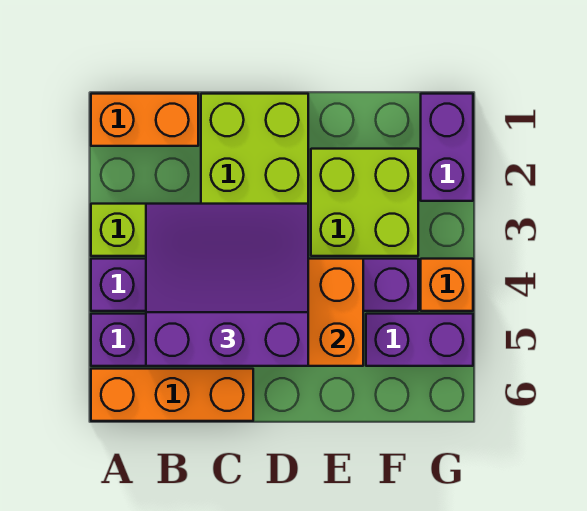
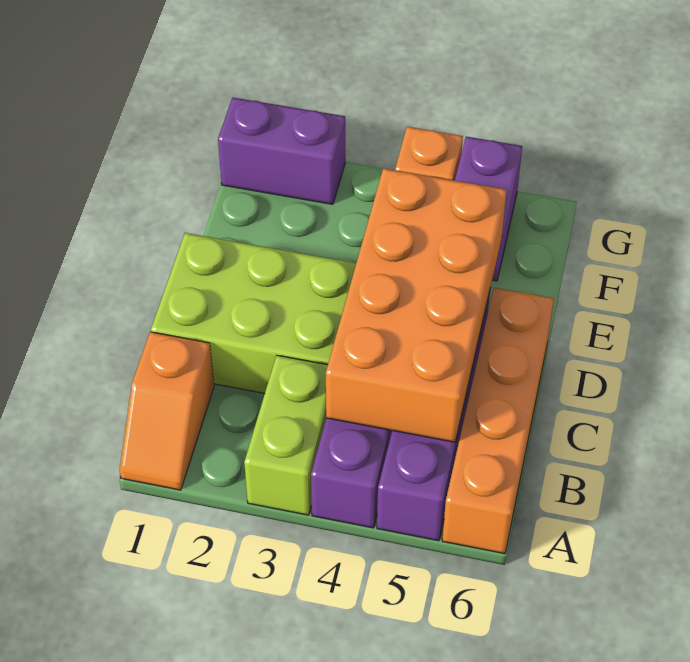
orange brick A1:B1 level 1 -> orange slope A1:B1 level 1 top B
orange brick A6:C6 level 1 -> orange brick A6:D6 level 1
purple slope B3:D5 level 3 top 5 -> none
lime brick E2:F3 level 1 -> none

